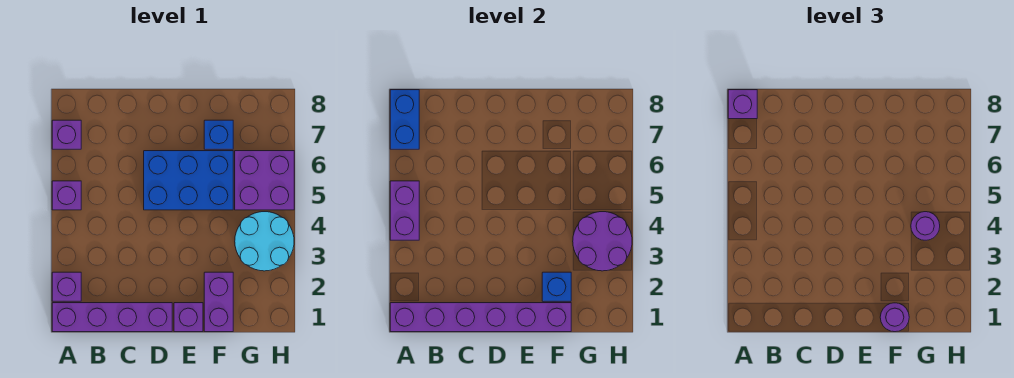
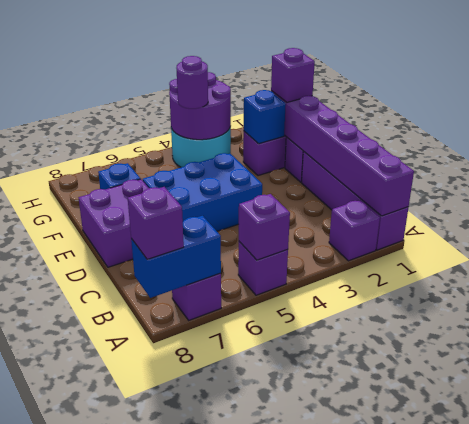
purple brick A4:A5 level 2 -> purple brick A5 level 2
blue brick D5:F6 level 1 -> blue brick D4:E6 level 1
purple round brick F1 level 3 -> purple brick F1 level 3
purple brick G5:H6 level 1 -> purple brick D7:E8 level 1

